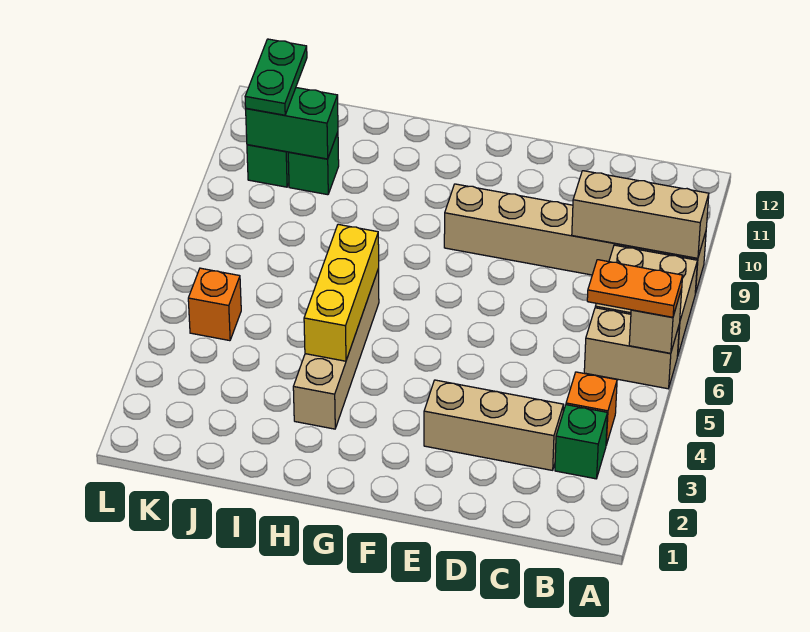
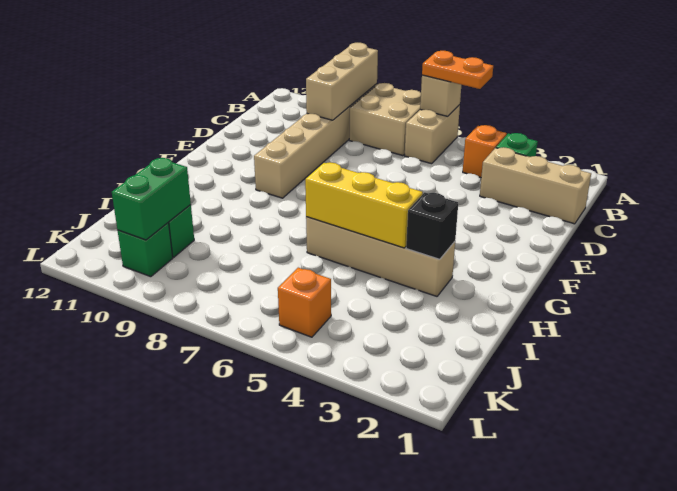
orange plate A6:B6 level 3 -> orange plate A5:A6 level 3
tan brick C3:E3 level 1 -> tan brick C1:C3 level 1
none -> black brick H3 level 2
green plate K10:K11 level 3 -> none

